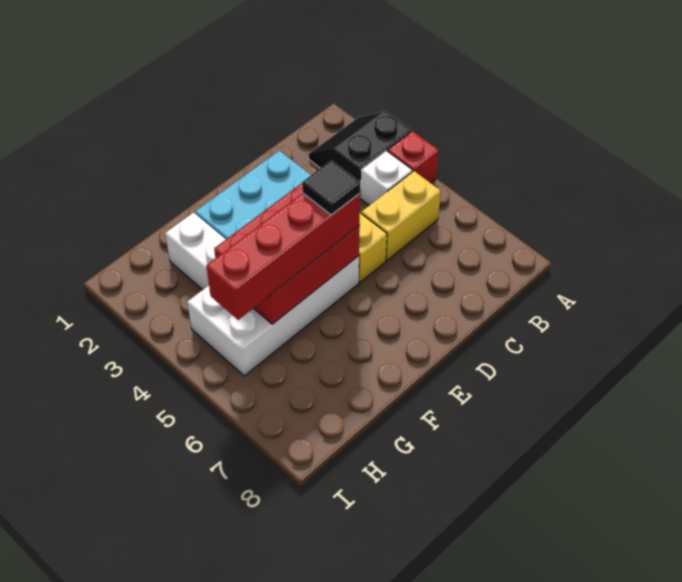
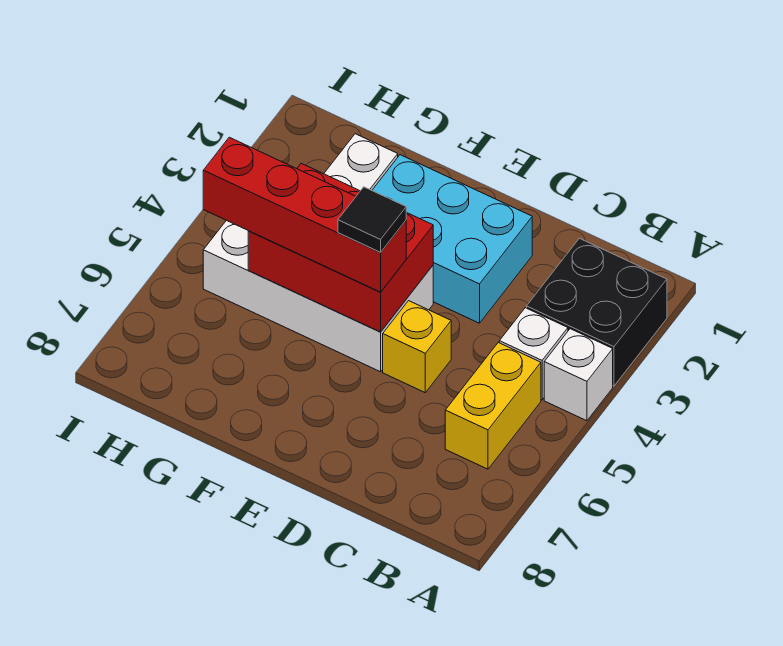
black slope A2:B3 level 1 top 3 -> black brick A2:B3 level 1
red brick A4 level 1 -> white brick A4 level 1
yellow brick B5:C5 level 1 -> yellow brick B5:B6 level 1

